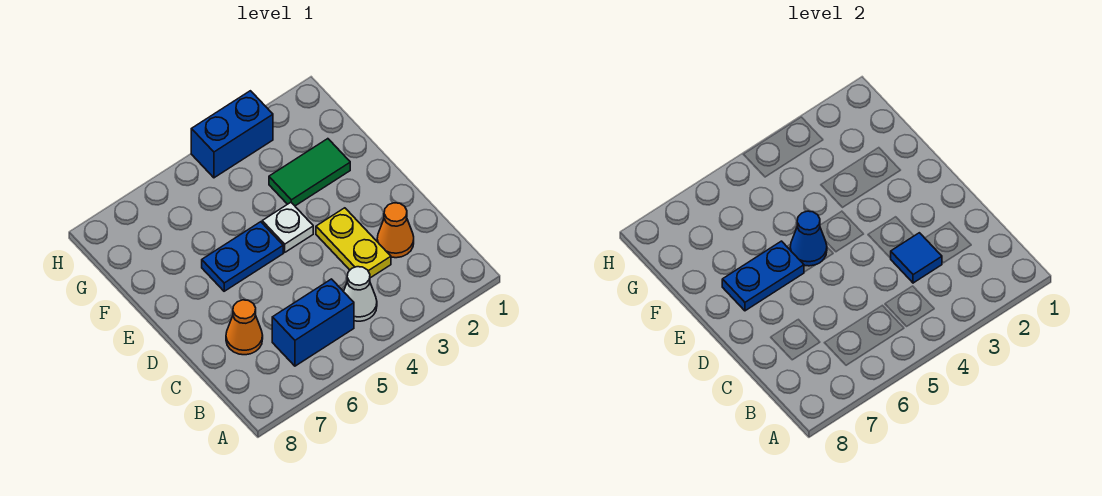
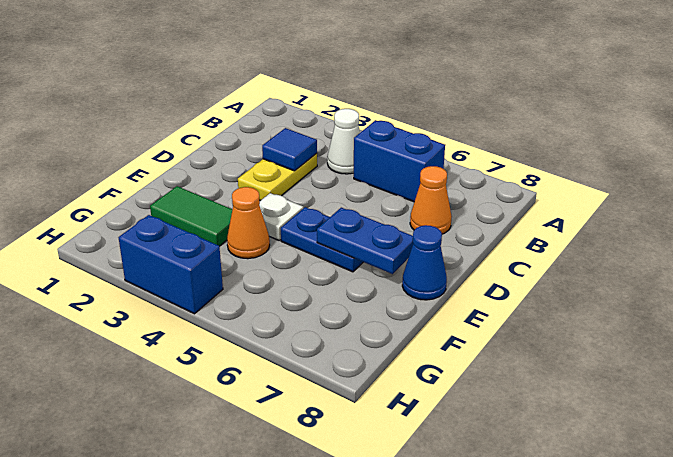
orange cone C2 level 1 -> orange cone F4 level 1
blue cone E5 level 2 -> blue cone E8 level 1

